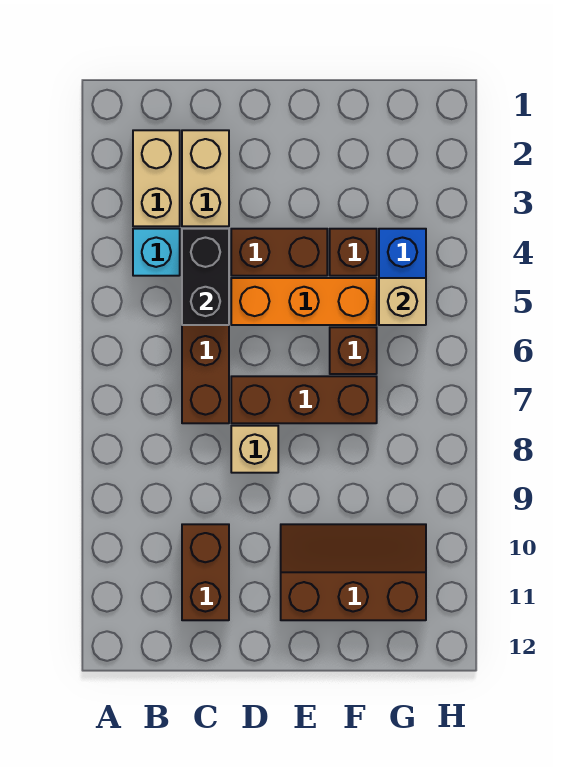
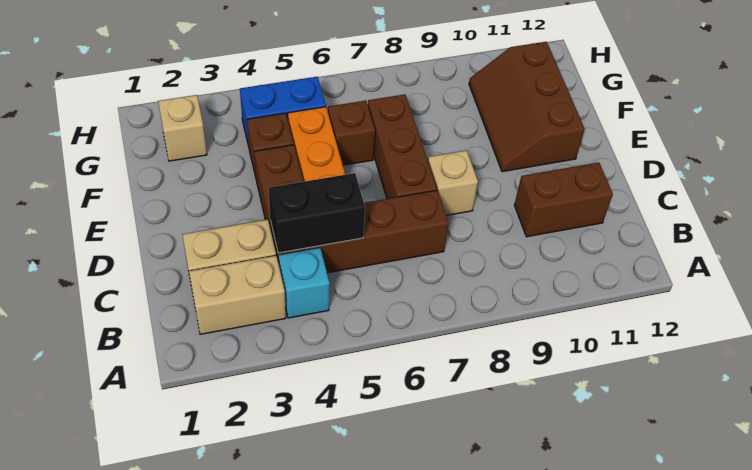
tan brick G5 level 2 -> tan brick G2 level 1

